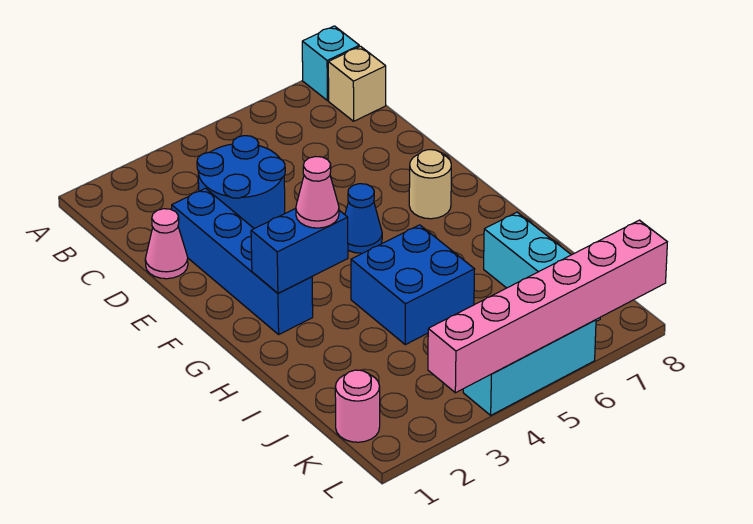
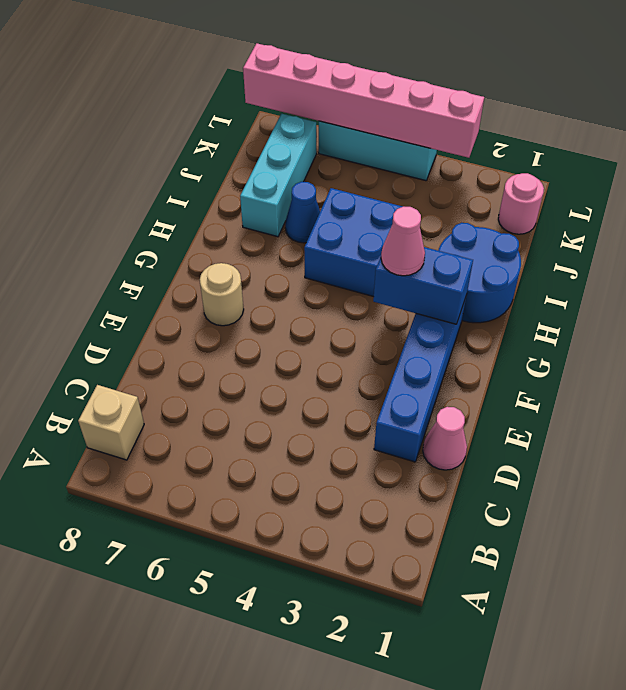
cyan brick A8 level 1 -> none
blue round brick C3:D4 level 1 -> blue round brick H1:I2 level 1
blue cone F5 level 1 -> blue cone I6 level 1

